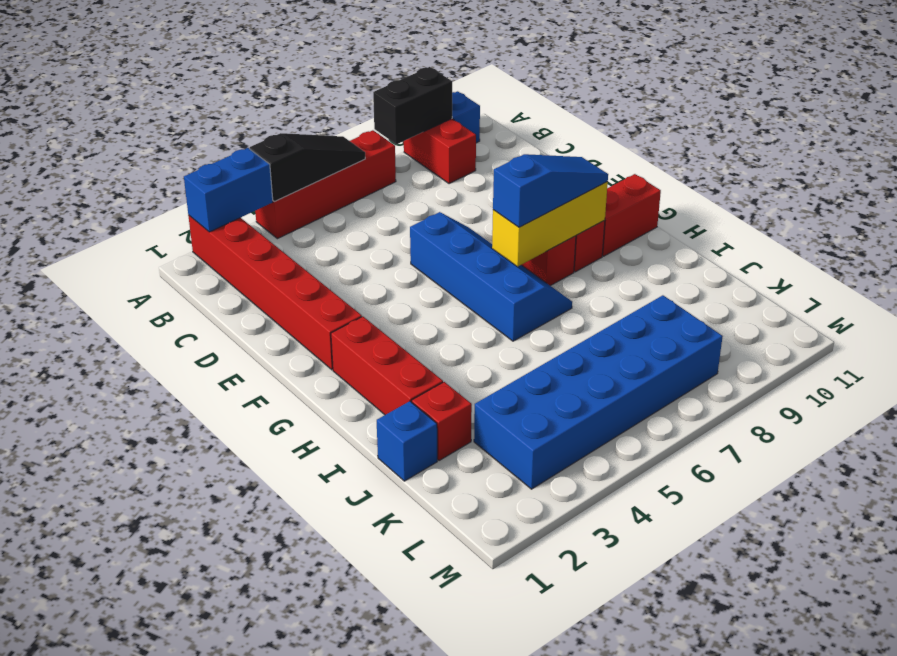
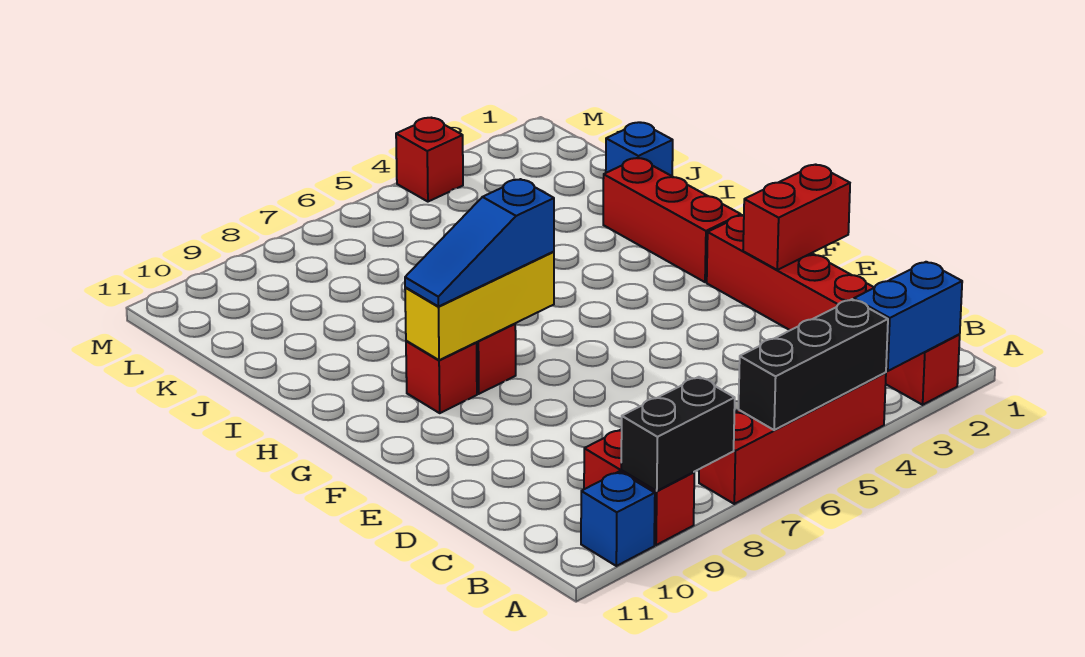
black slope A4:A6 level 2 top 4 -> black brick A4:A6 level 2
blue slope E6:H7 level 1 top 6 -> none
red brick G10:G11 level 1 -> red brick E1:E2 level 2
red brick J2 level 1 -> red brick M4 level 1
blue brick K3:L8 level 1 -> none

